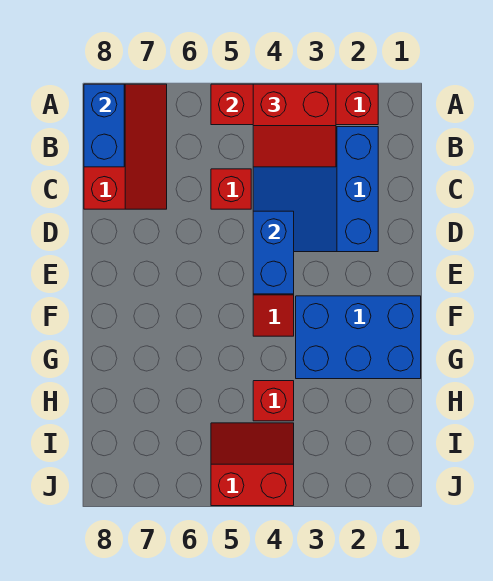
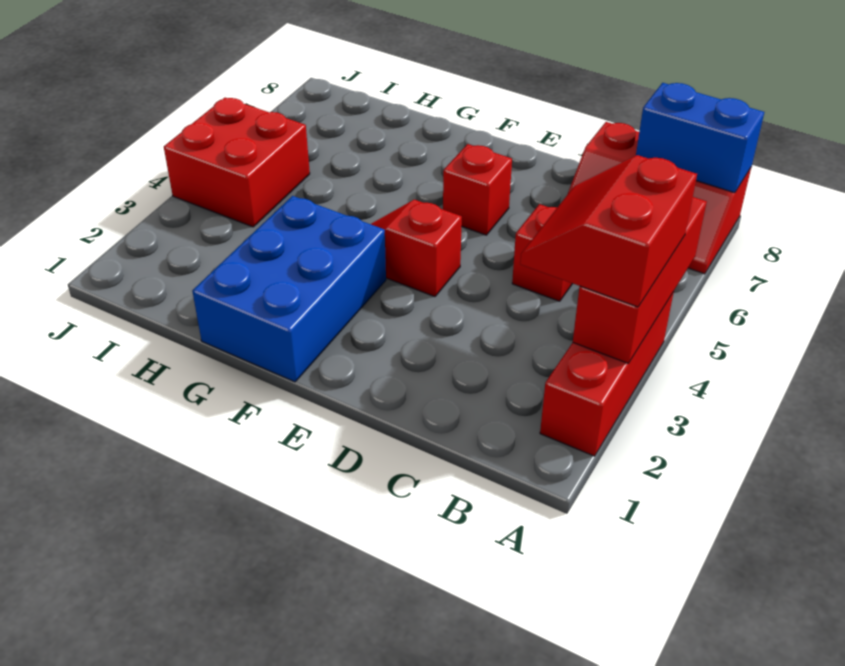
blue slope B2:D4 level 1 top 2 -> none
blue brick D4:E4 level 2 -> none
red brick H4 level 1 -> red brick E6 level 1
red slope I4:J5 level 1 top J -> red brick I4:J5 level 1

